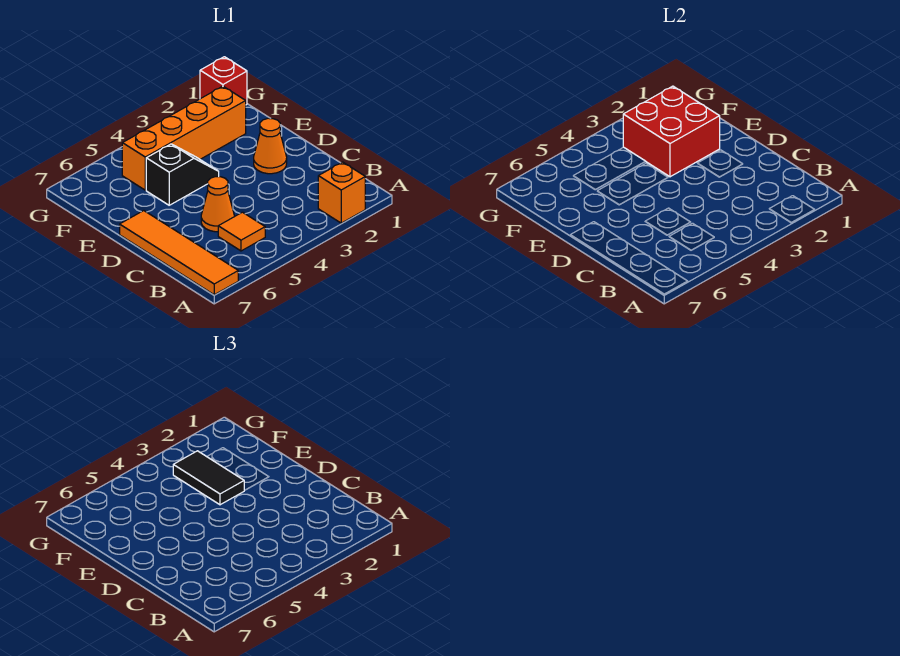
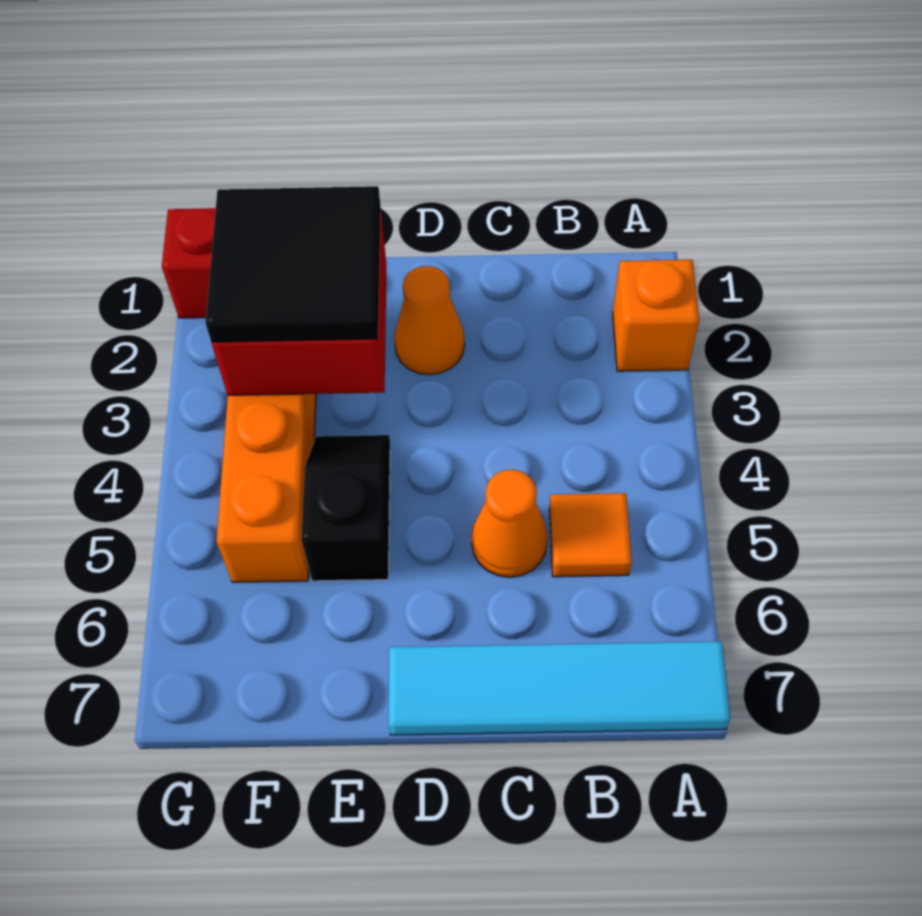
orange tile A7:D7 level 1 -> cyan tile A7:D7 level 1
black tile E3:F3 level 3 -> black tile E2:F3 level 3

